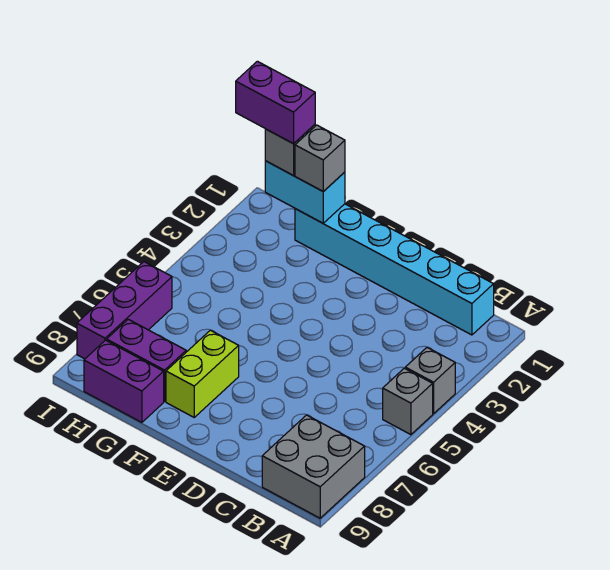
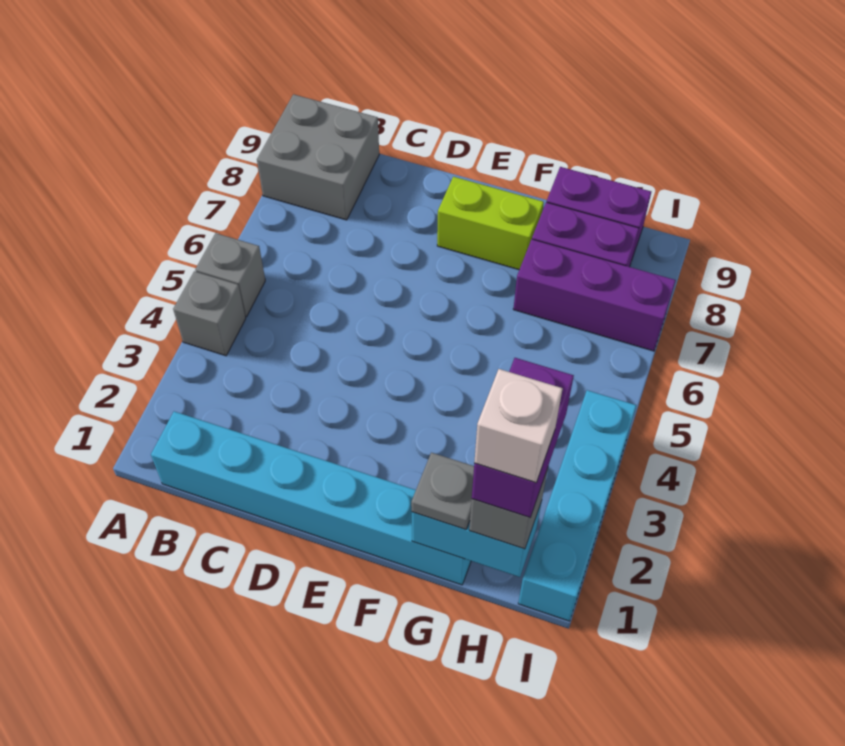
lime brick F7:F8 level 1 -> lime brick E8:F8 level 1
grey brick G1 level 3 -> grey plate G1 level 3
purple brick H1:I1 level 4 -> purple brick H1:H2 level 4
none -> white brick H1 level 5
none -> cyan brick I1:I4 level 1
purple brick I6:I8 level 1 -> purple brick G7:I7 level 1

